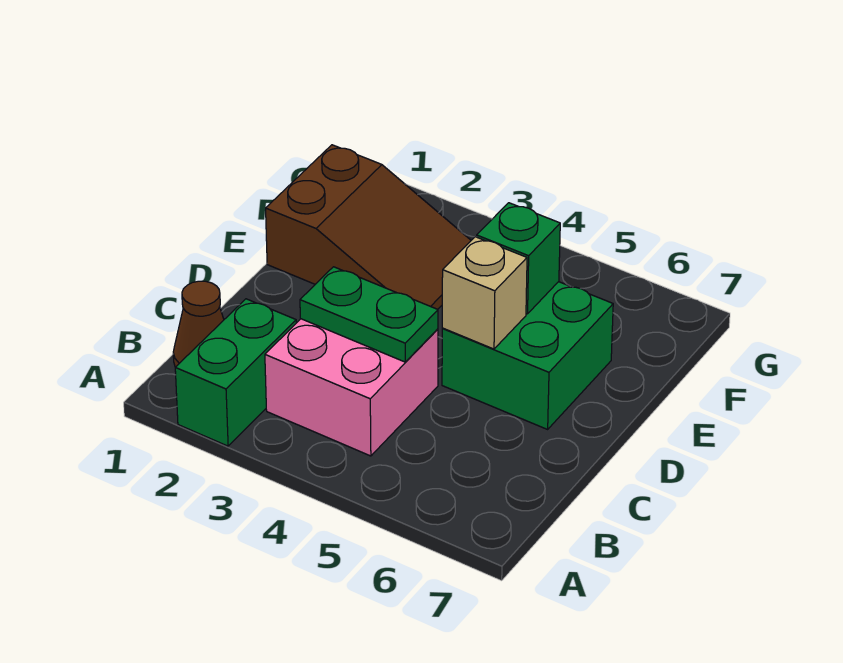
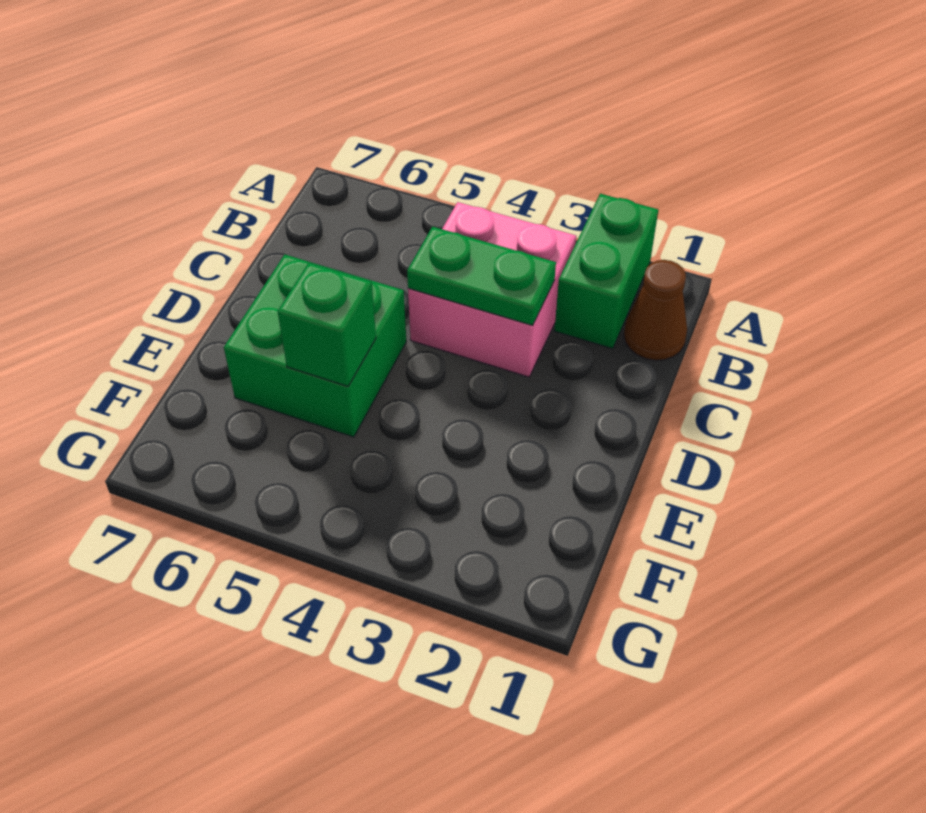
tan brick D5 level 2 -> none
brown slope E1:F3 level 1 top 1 -> none

